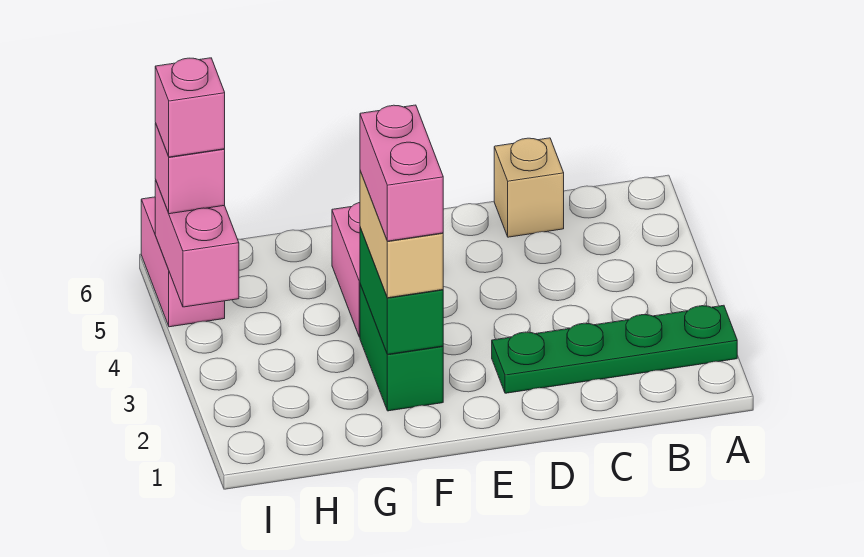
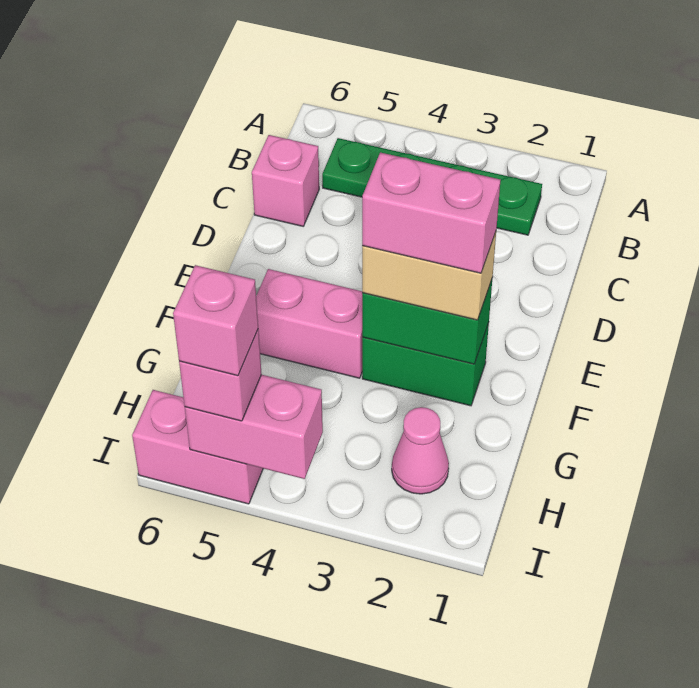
green plate A2:D2 level 1 -> green plate B2:B5 level 1
tan brick C6 level 1 -> pink brick C6 level 1
none -> pink cone H2 level 1

